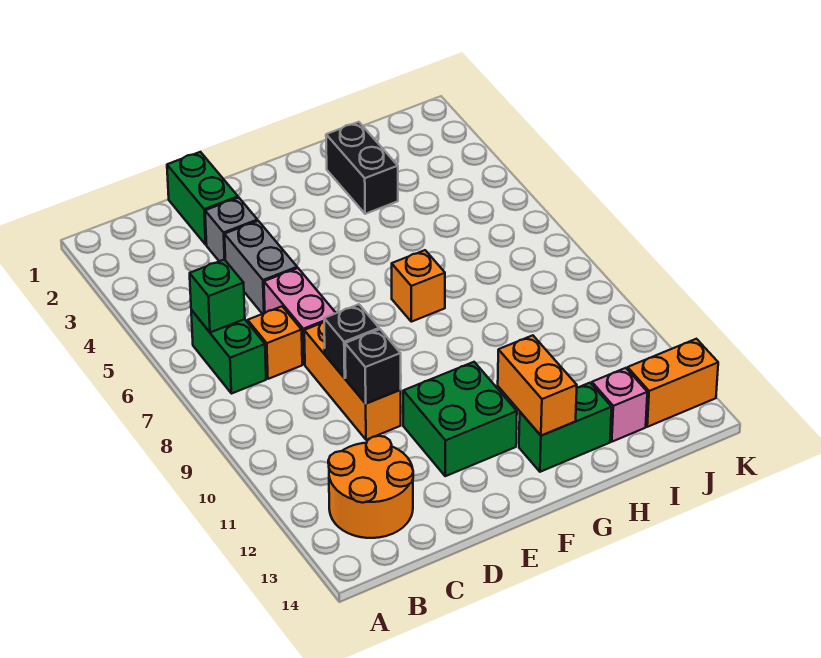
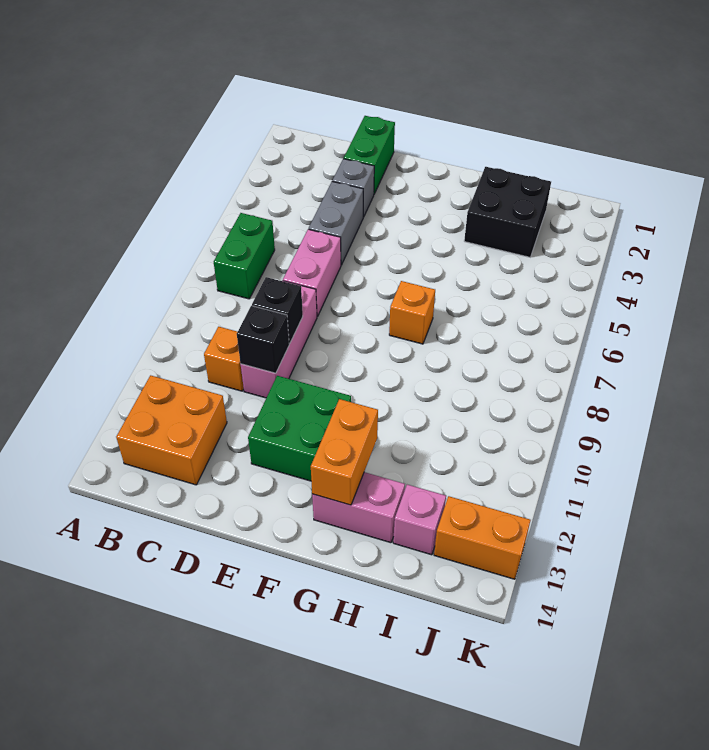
green brick B6 level 2 -> none
orange round brick B12:C13 level 1 -> orange brick B12:C13 level 1
orange brick C7 level 1 -> orange brick C10 level 1
orange brick D8:D10 level 1 -> pink brick D8:D10 level 1
green brick G13:H13 level 1 -> pink brick G13:H13 level 1
black brick H2:H3 level 1 -> black brick H2:I3 level 1

